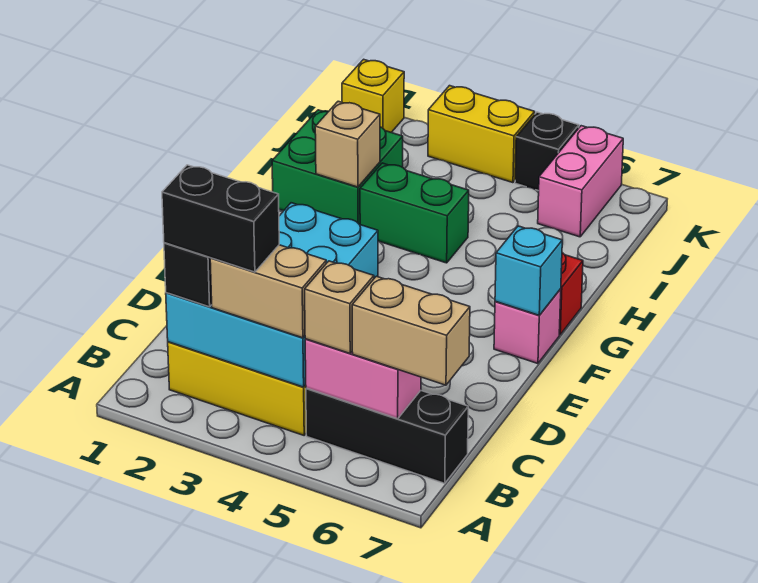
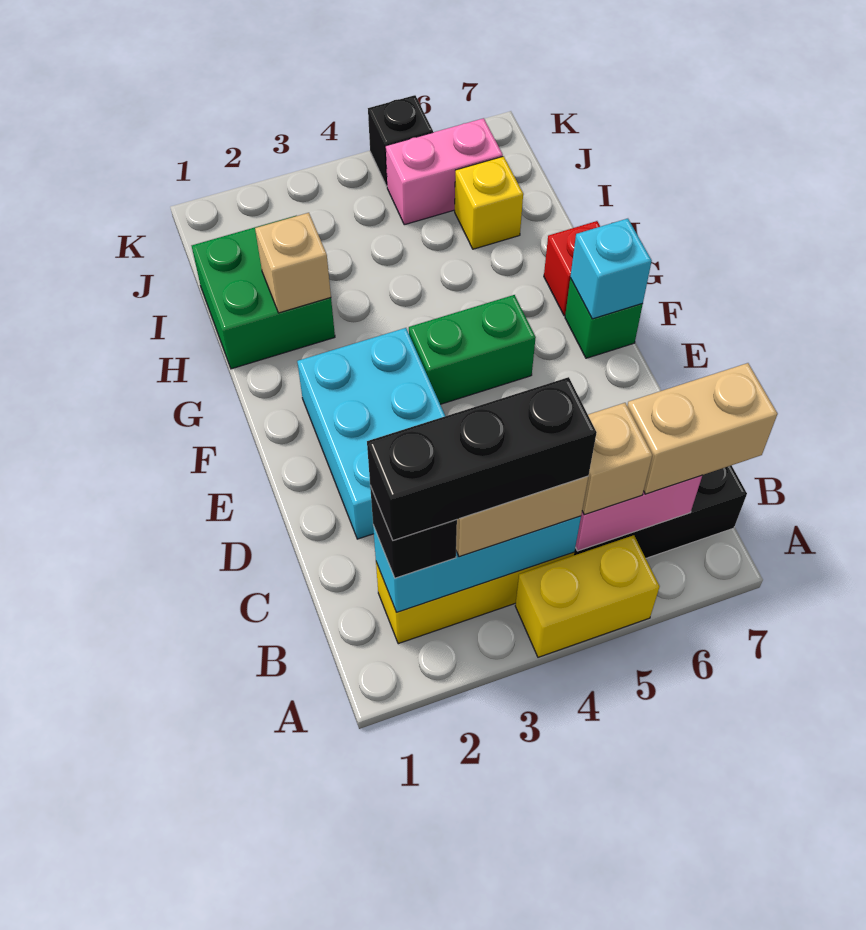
black brick B2:B3 level 4 -> black brick B2:B4 level 4
pink brick F7 level 1 -> green brick F7 level 1
green brick H3:H4 level 1 -> green brick F4:F5 level 1
pink brick J6:K6 level 1 -> pink brick J5:J6 level 1
yellow brick K1 level 1 -> yellow brick I6 level 1
yellow brick K3:K4 level 1 -> yellow brick A4:A5 level 1

